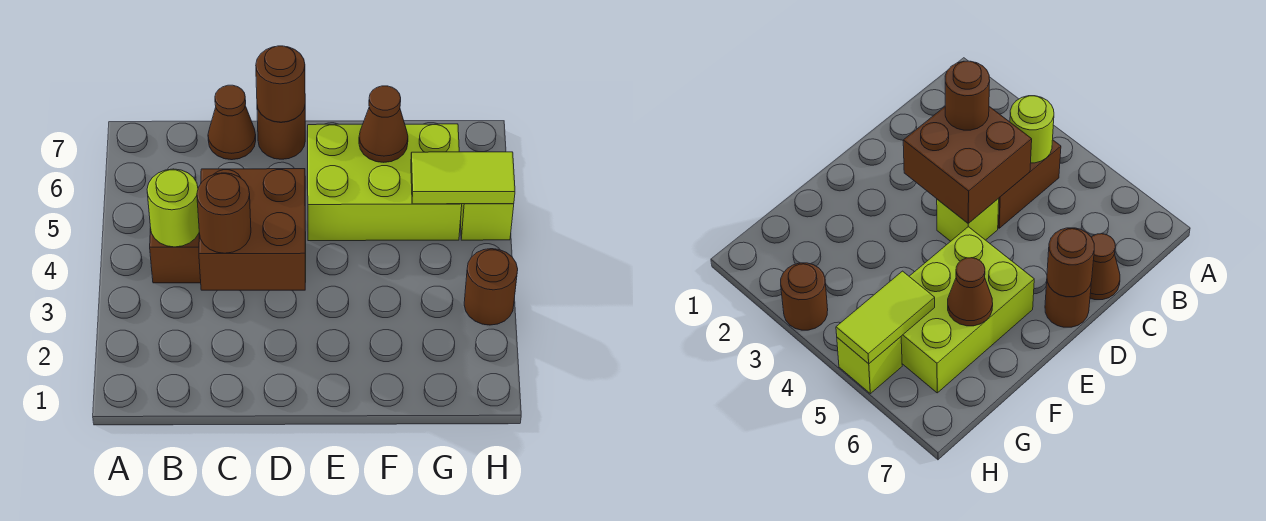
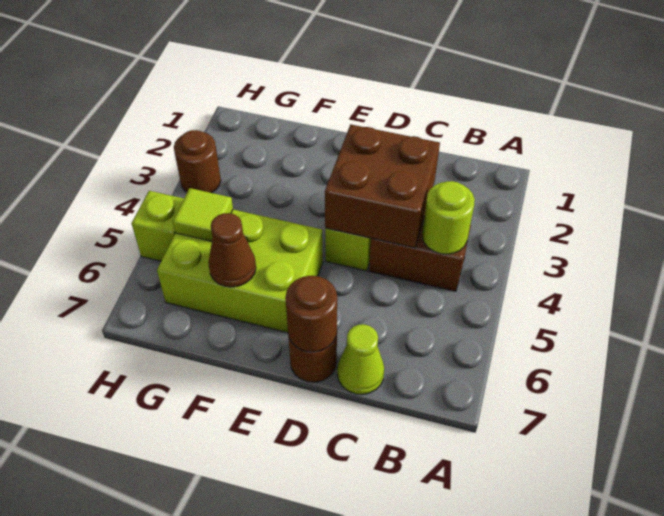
brown round brick C3 level 3 -> none
brown cone C7 level 1 -> lime cone C7 level 1
lime tile G5:H5 level 2 -> lime tile G5 level 2

